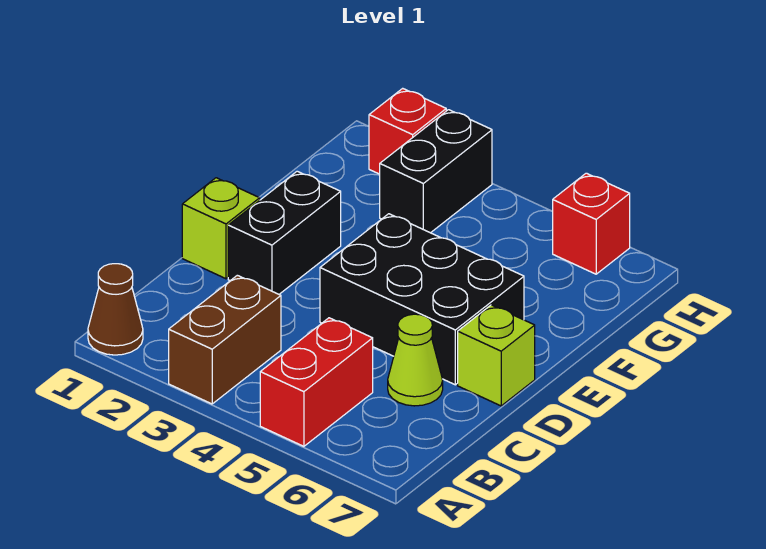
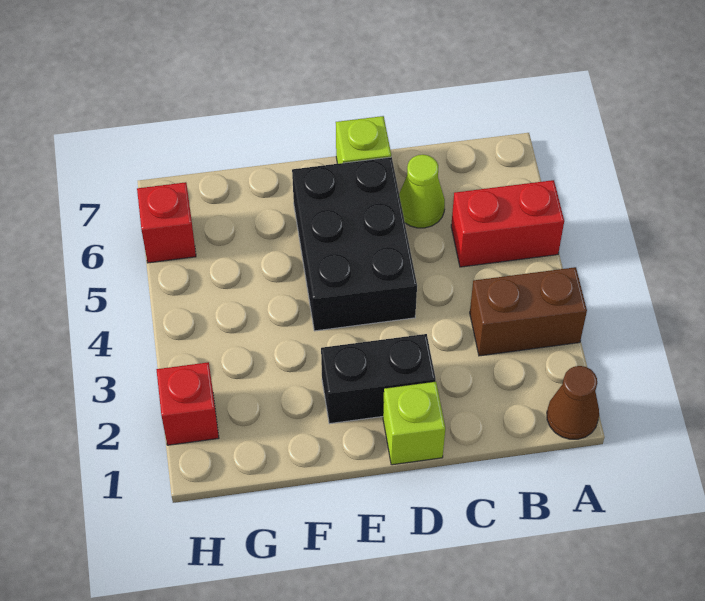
black brick G3:H3 level 1 -> none

